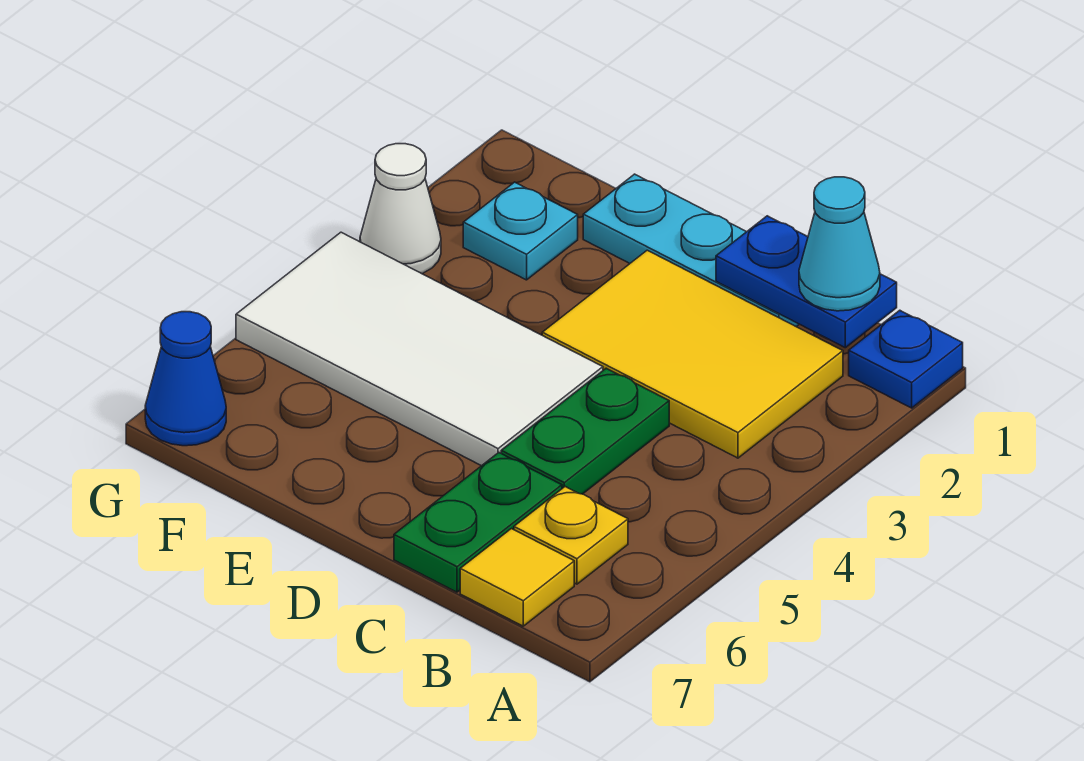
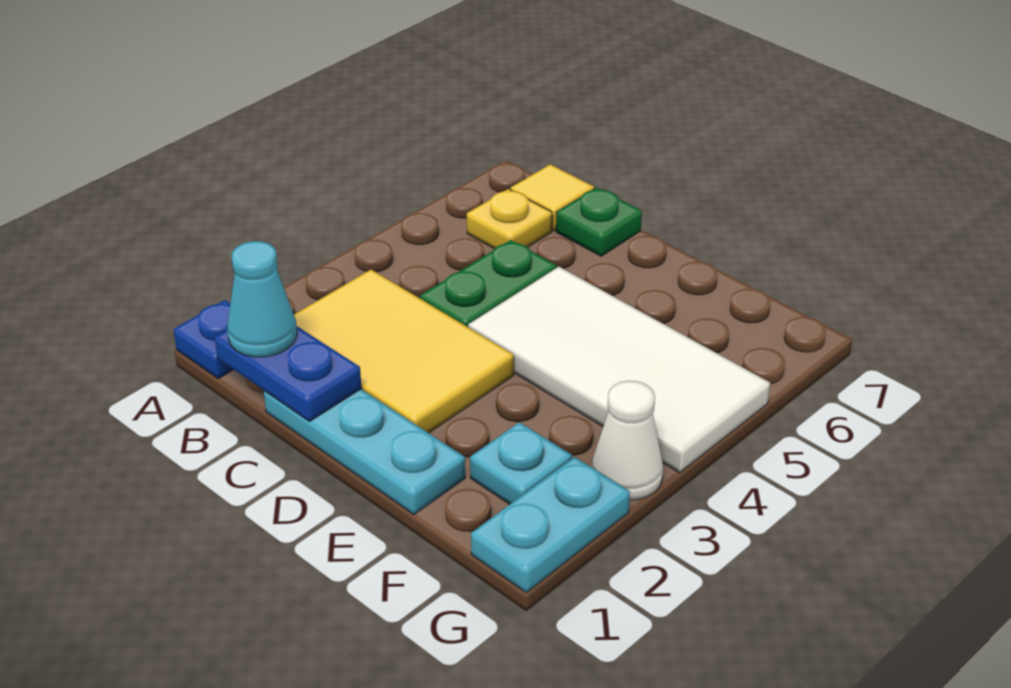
green plate C6:C7 level 1 -> green plate C7 level 1
none -> cyan plate G1:G2 level 1
blue cone G7 level 1 -> none

